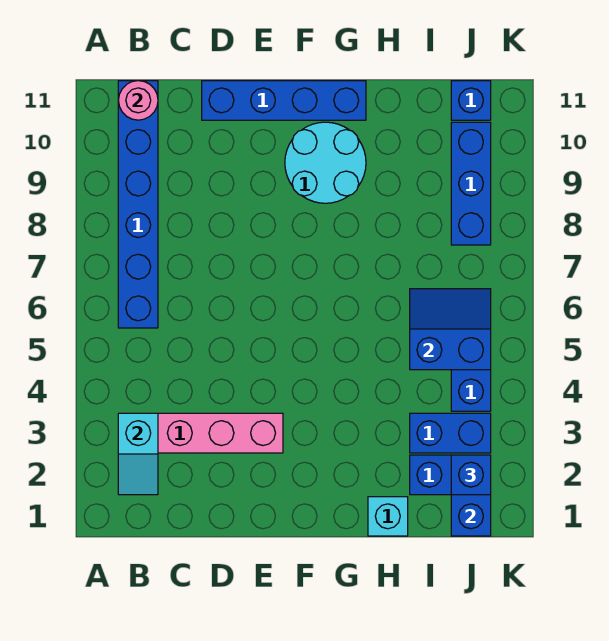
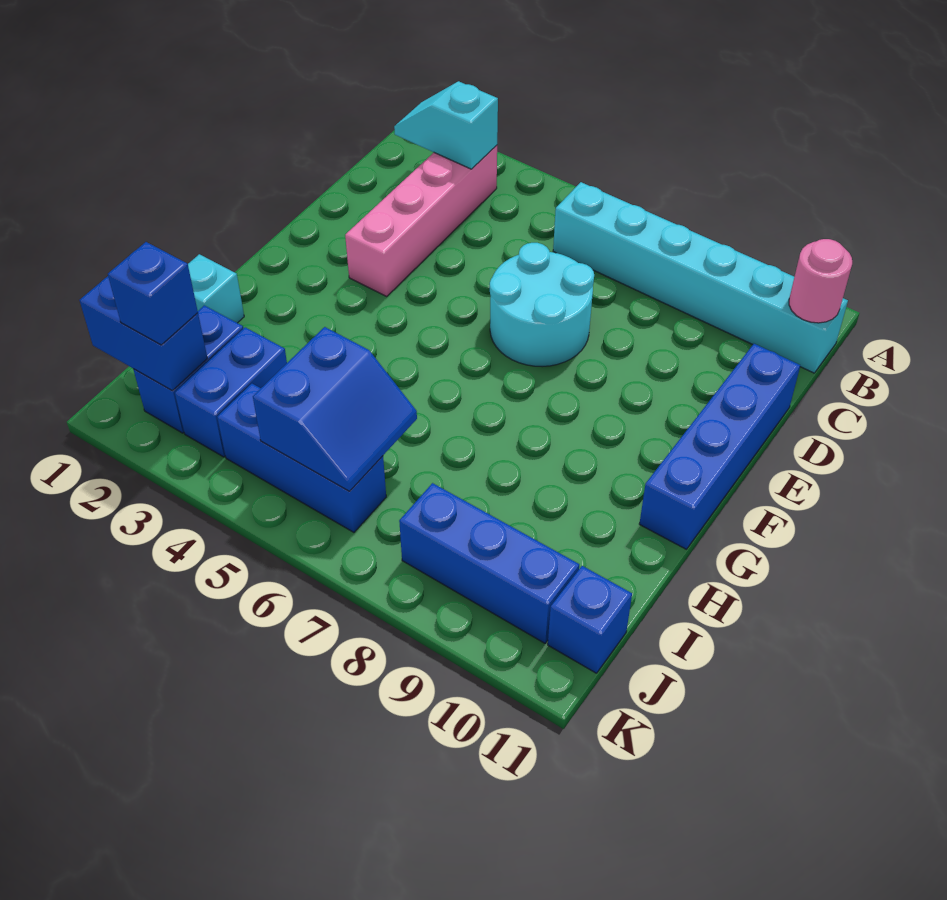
blue brick B6:B11 level 1 -> cyan brick B6:B11 level 1
cyan round brick F9:G10 level 1 -> cyan round brick D6:E7 level 1

